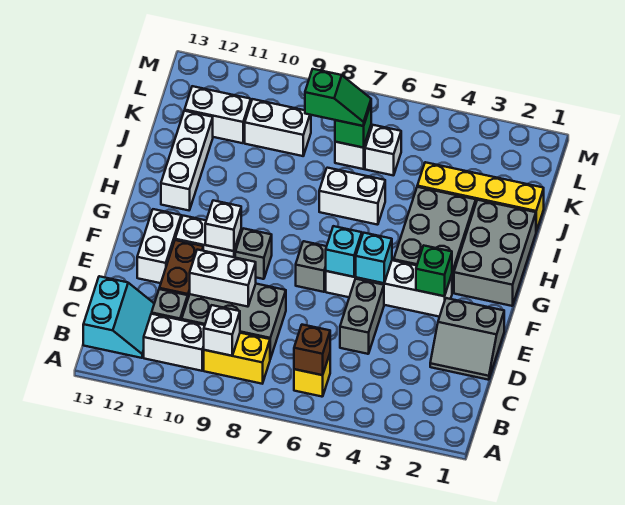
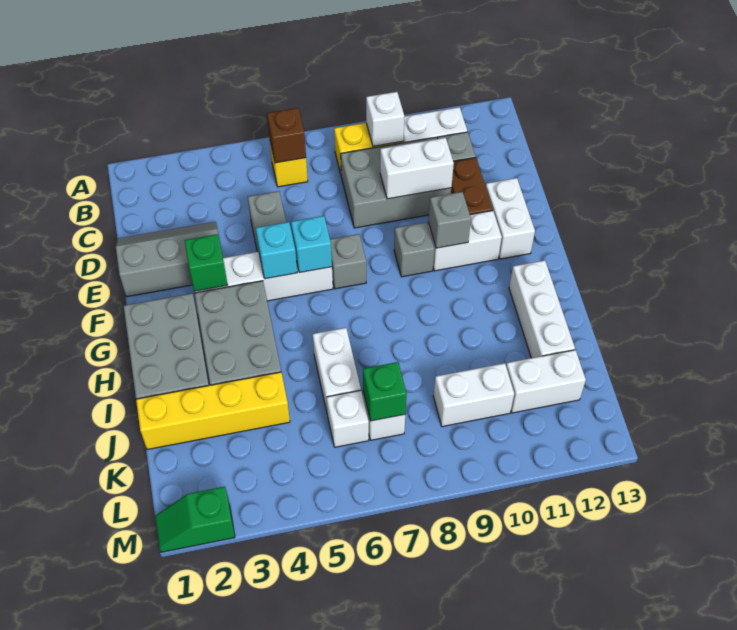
cyan slope B12:C13 level 1 top 13 -> none
grey slope D1:E2 level 1 top E -> grey slope D1:E3 level 1 top E
white brick F10 level 2 -> grey brick F10 level 2
white brick I6:I7 level 1 -> white brick I6:J6 level 1
green slope K7:K8 level 3 top 8 -> green slope M1:M2 level 1 top 2

